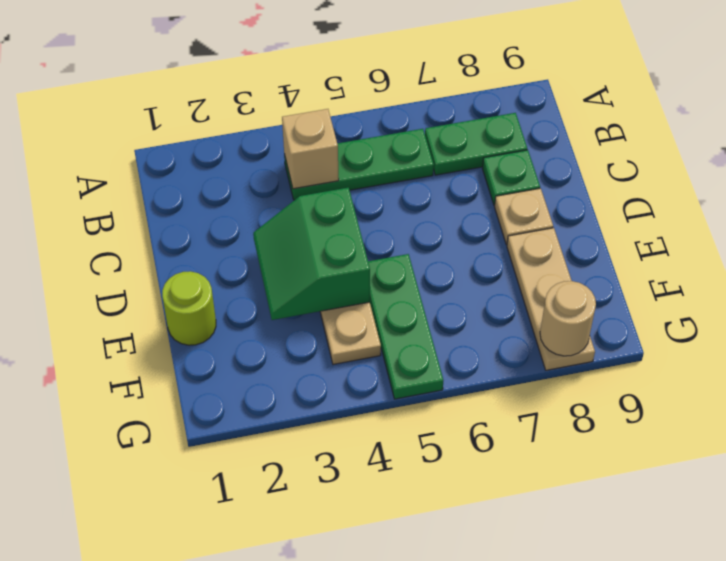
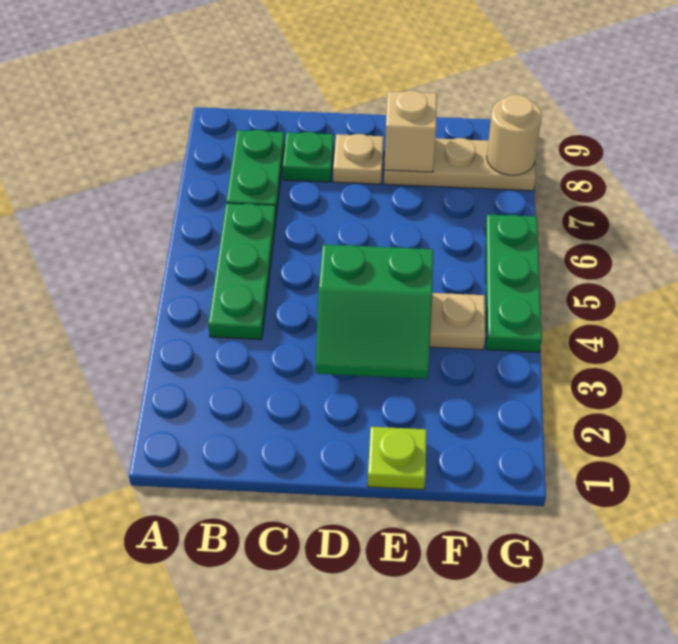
tan brick B4 level 2 -> tan brick E8 level 2
lime round brick E1 level 1 -> lime plate E1 level 1
green plate E5:G5 level 1 -> green plate G4:G6 level 1

